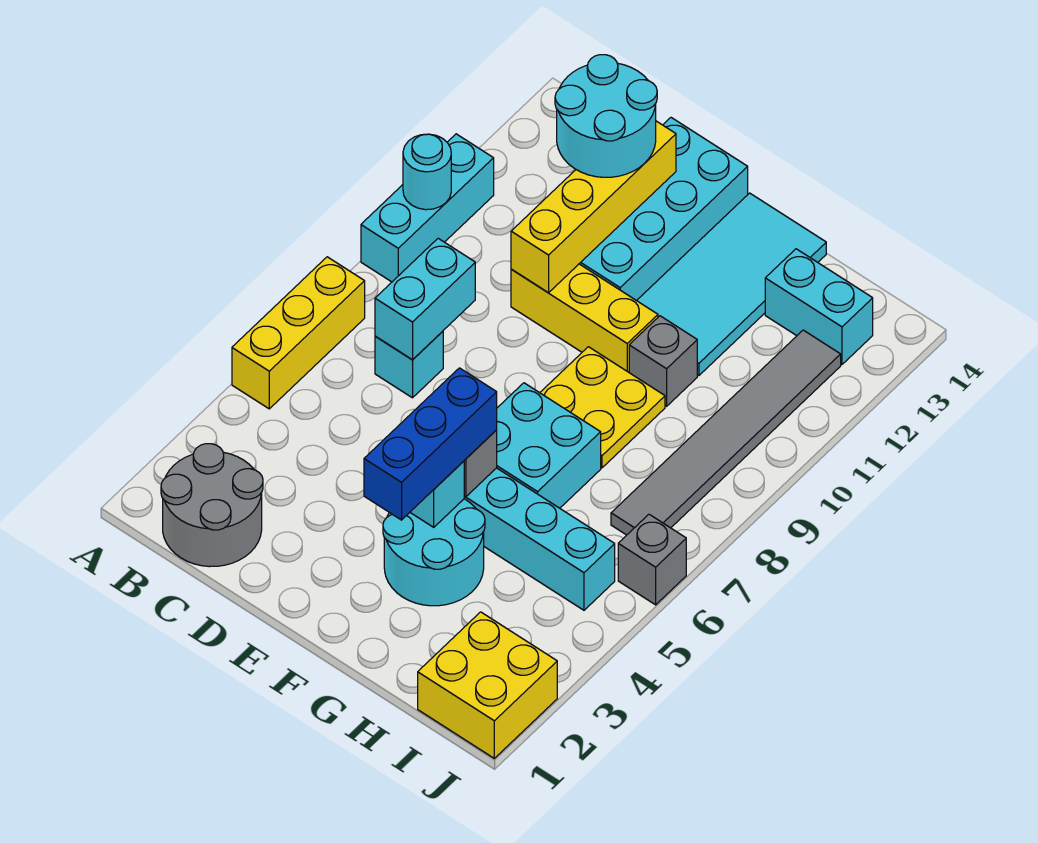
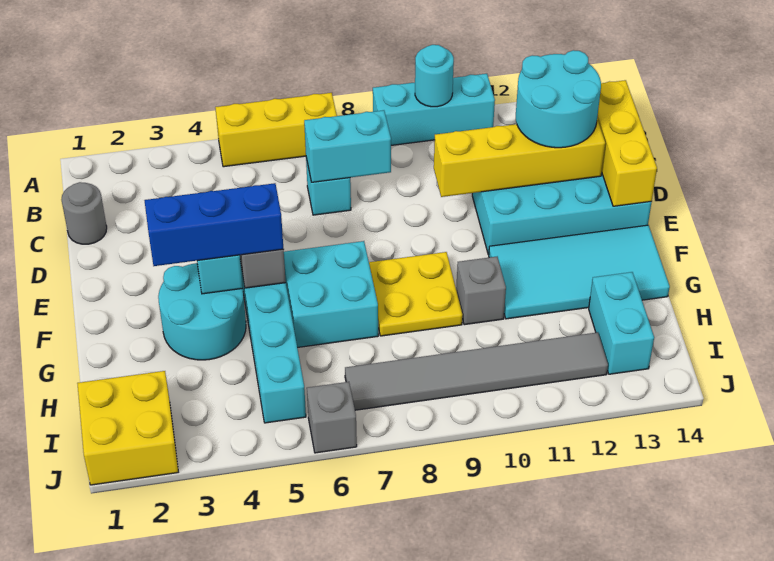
grey round brick B1:C2 level 1 -> grey round brick C1 level 1
yellow brick D10:F10 level 1 -> yellow brick C14:E14 level 2

